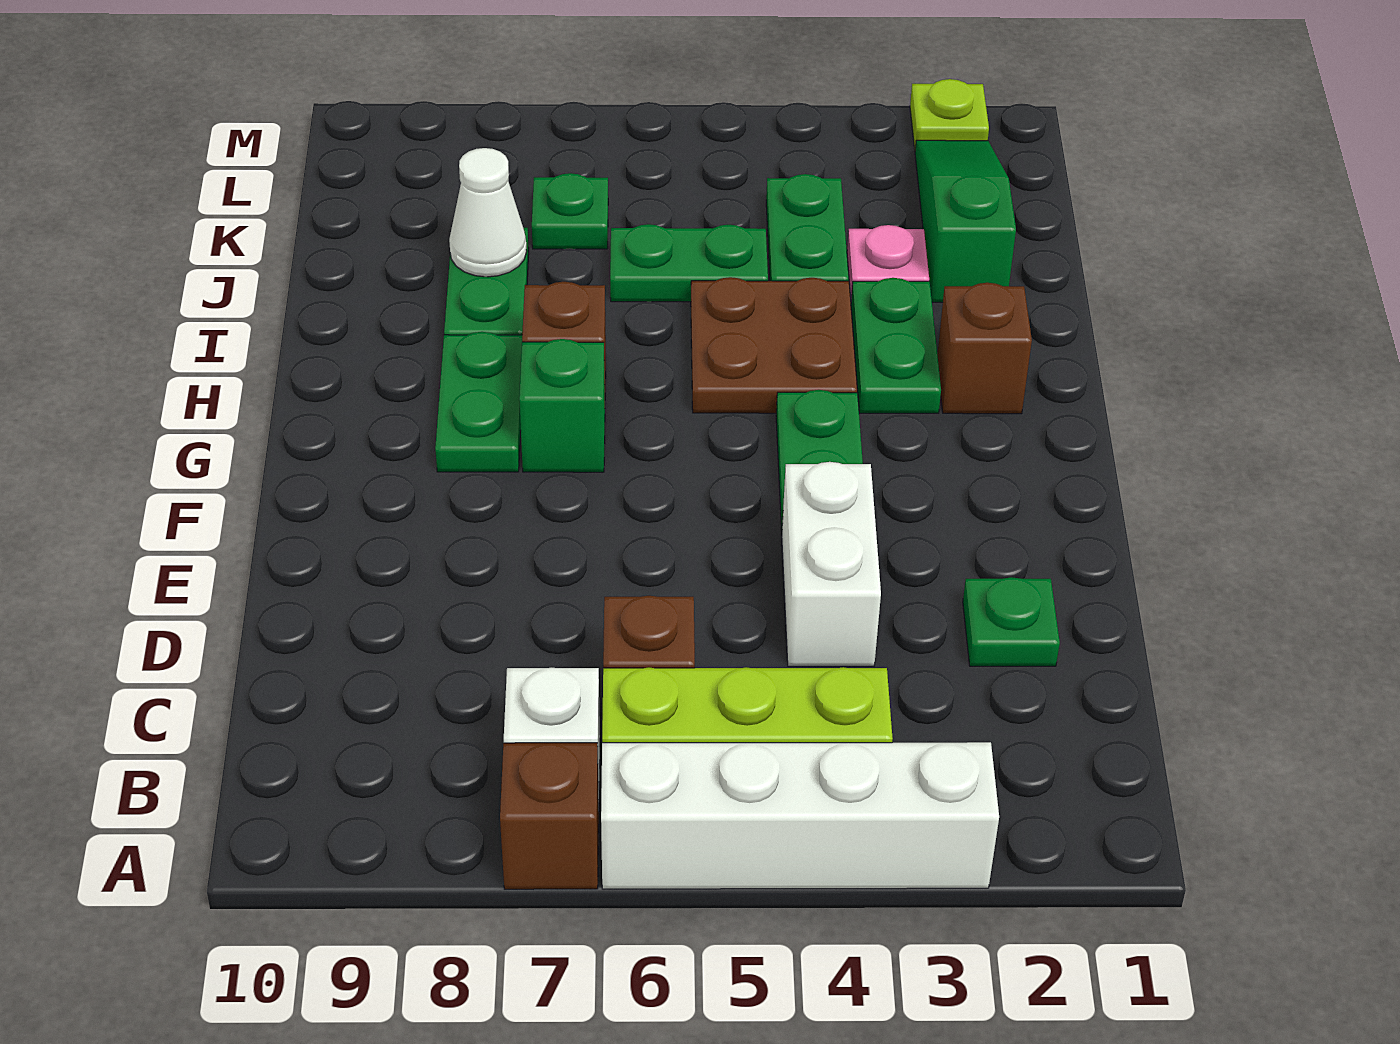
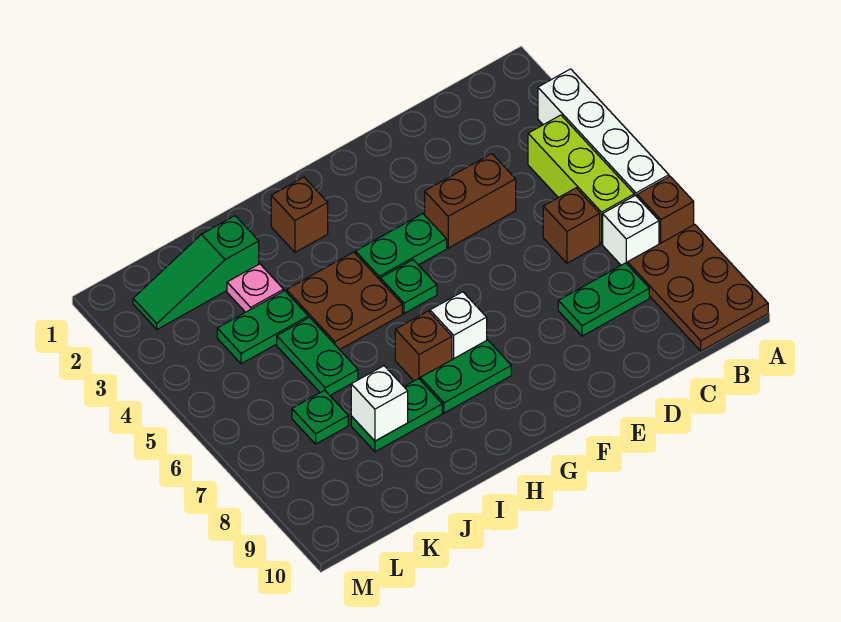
none -> brown plate A8:B10 level 1
green plate D2 level 1 -> green plate G5 level 1
white brick D4:E4 level 1 -> brown brick D4:E4 level 1
green brick G7 level 1 -> white brick G7 level 1
green plate H3:I3 level 1 -> green plate C8:D8 level 1
white cone J8 level 2 -> white brick J8 level 2
lime plate M2 level 1 -> none

